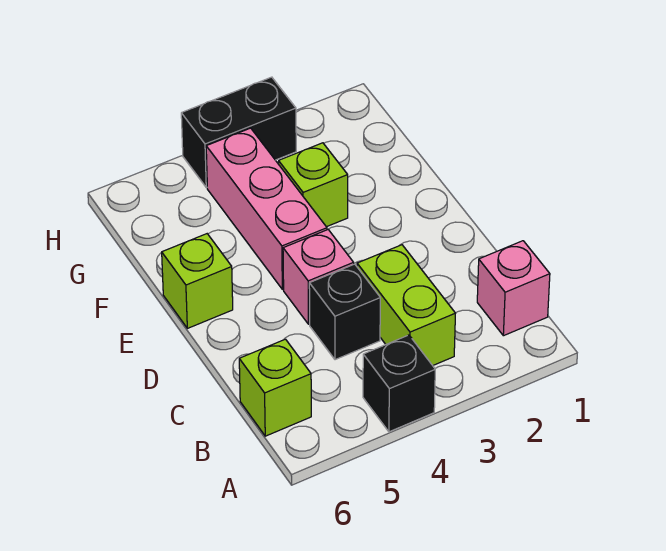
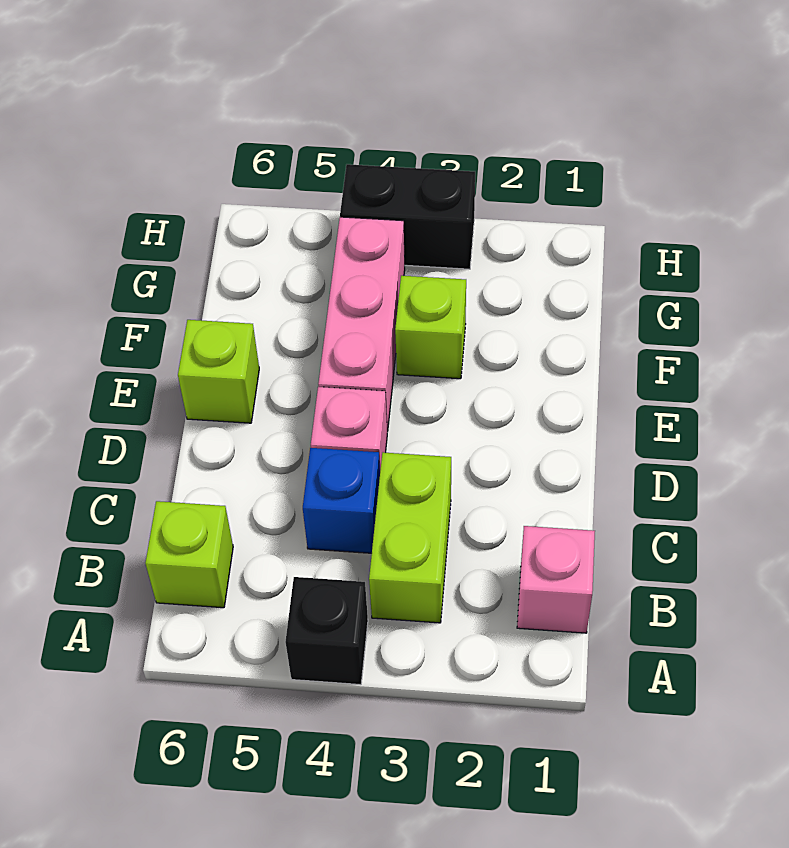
black brick C4 level 1 -> blue brick C4 level 1

